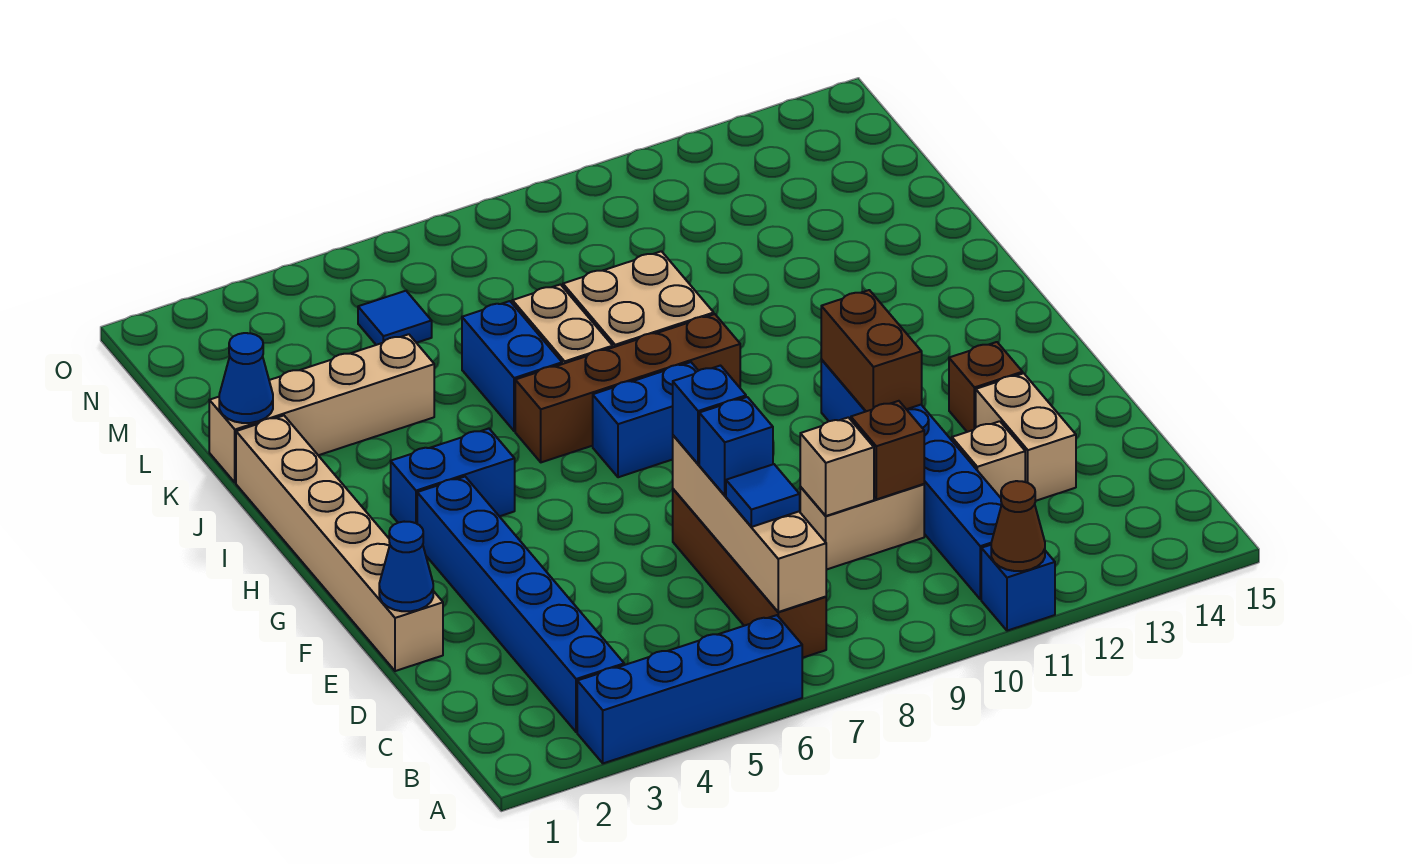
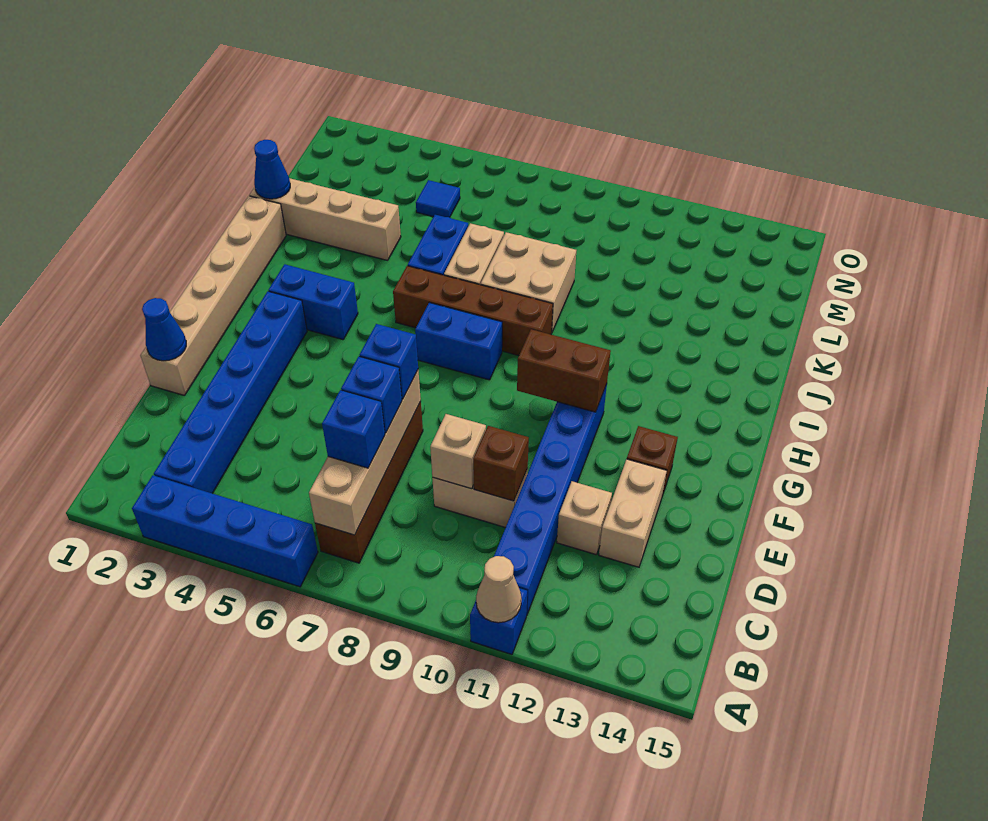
brown cone A11 level 2 -> tan cone A11 level 2
blue tile C7 level 3 -> blue brick C7 level 3
brown brick F11:G11 level 2 -> brown brick G10:G11 level 2

